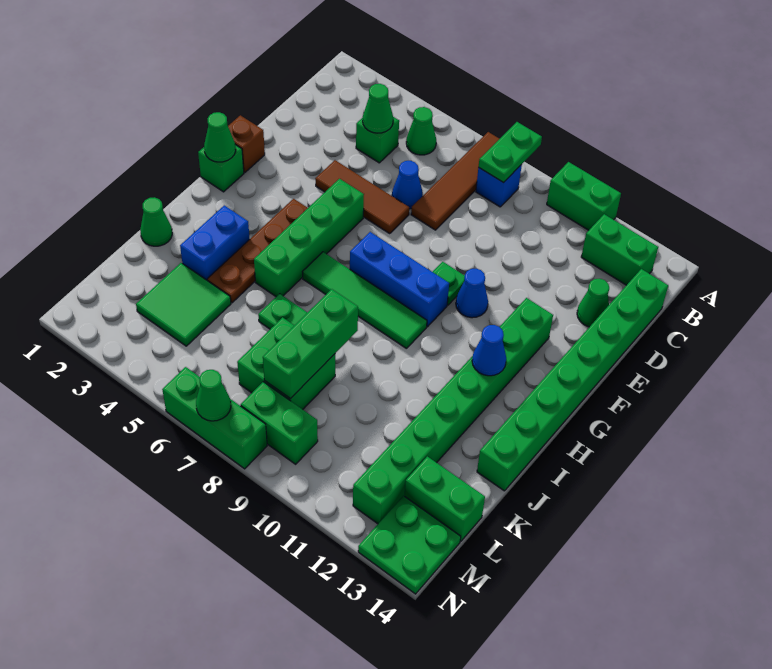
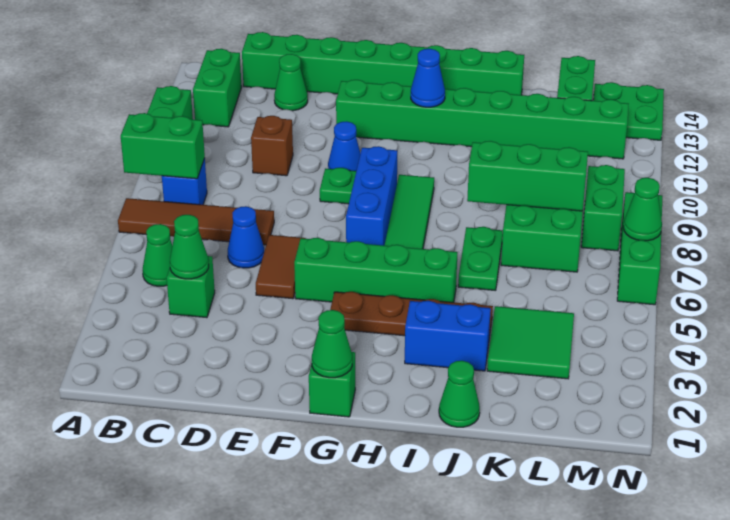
green plate A8:B8 level 2 -> green brick A8:B8 level 2
brown tile E4:E6 level 1 -> brown tile E5:E6 level 1
brown brick F1 level 1 -> brown brick D10 level 1

